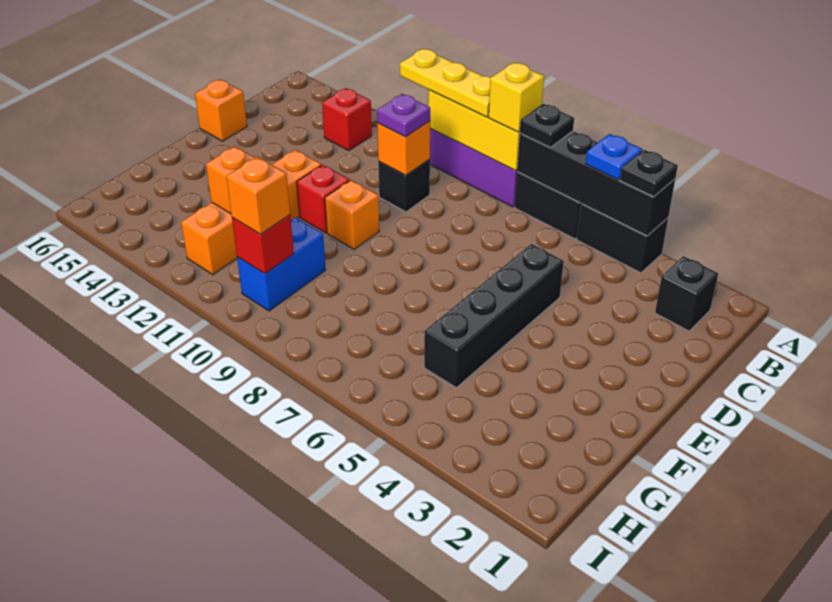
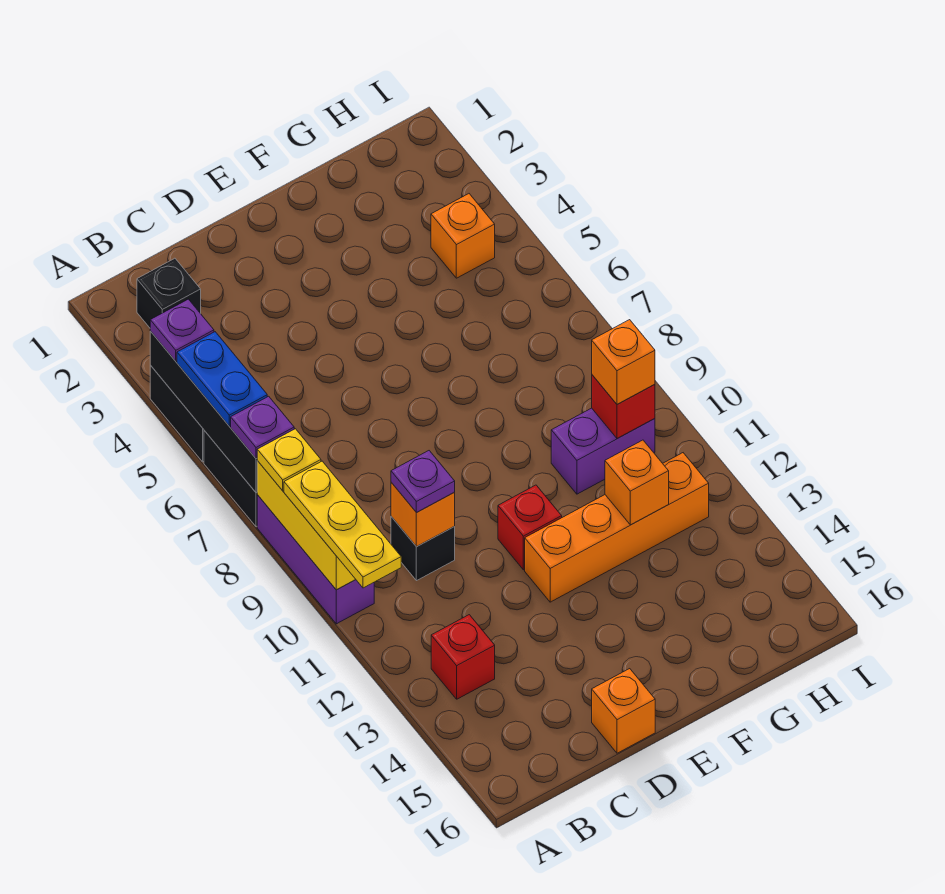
black plate A4 level 3 -> purple plate A4 level 3
blue plate A5 level 3 -> blue plate A5:A6 level 3
black plate A7 level 3 -> purple plate A7 level 3
yellow brick A8 level 3 -> yellow plate A8 level 3
black brick D5:G5 level 1 -> none
orange brick E10 level 1 -> orange brick H4 level 1
blue brick G10:H10 level 1 -> purple brick G10:H10 level 1

